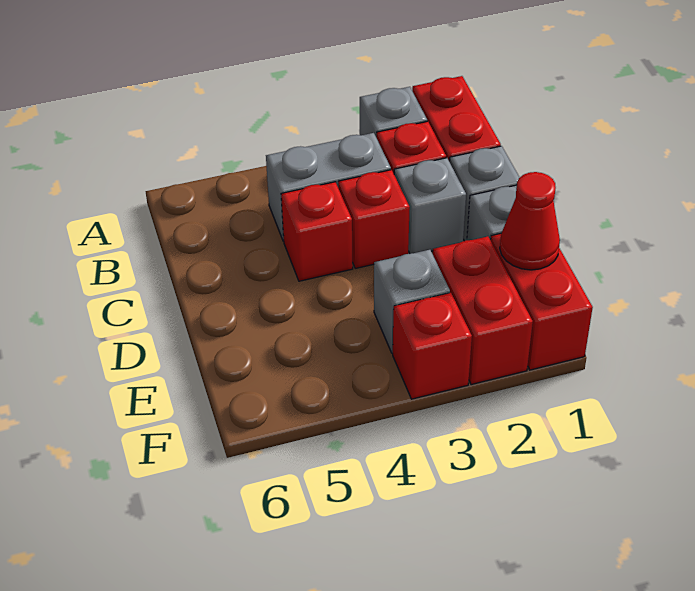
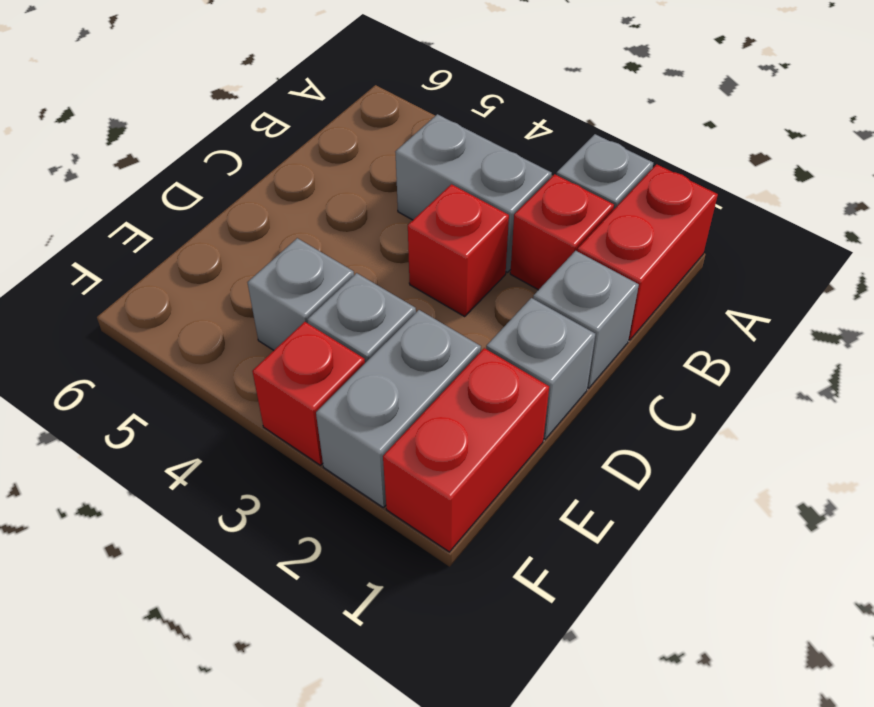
grey brick C2 level 1 -> grey brick E4 level 1
red brick C4 level 1 -> none
red cone E1 level 2 -> none
red brick E2:F2 level 1 -> grey brick E2:F2 level 1

